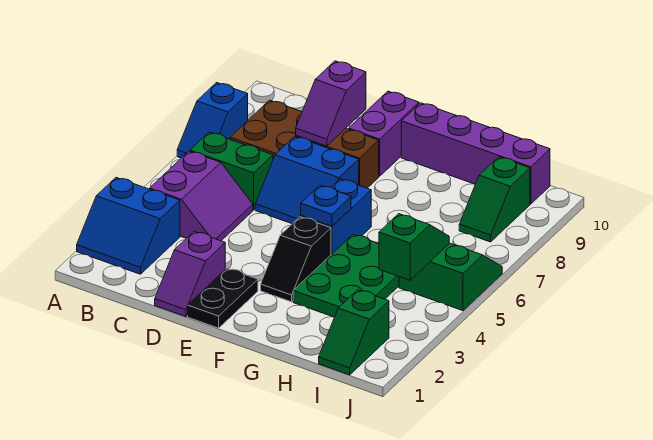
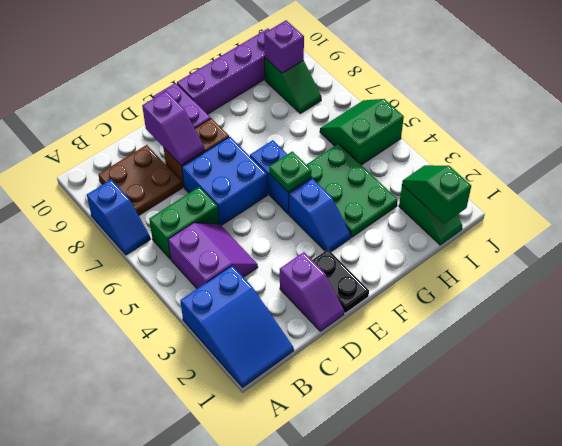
blue slope A2:B3 level 1 top 3 -> blue slope A1:B3 level 1 top 3
blue slope D6:E7 level 1 top 7 -> blue brick D6:E7 level 1
black slope F3:F4 level 1 top 4 -> blue slope F3:F4 level 1 top 4
blue plate F5 level 2 -> green plate F5 level 2
green slope I4:I5 level 2 top 4 -> green slope I1:I2 level 2 top 1
none -> purple brick I9 level 2

